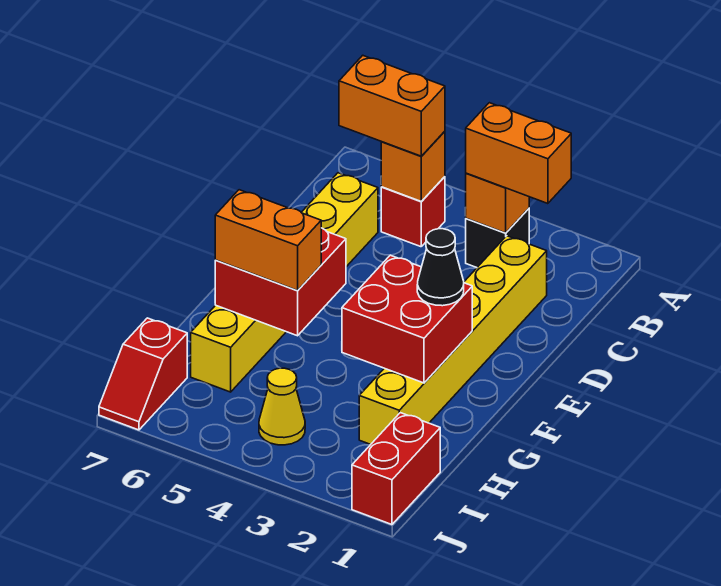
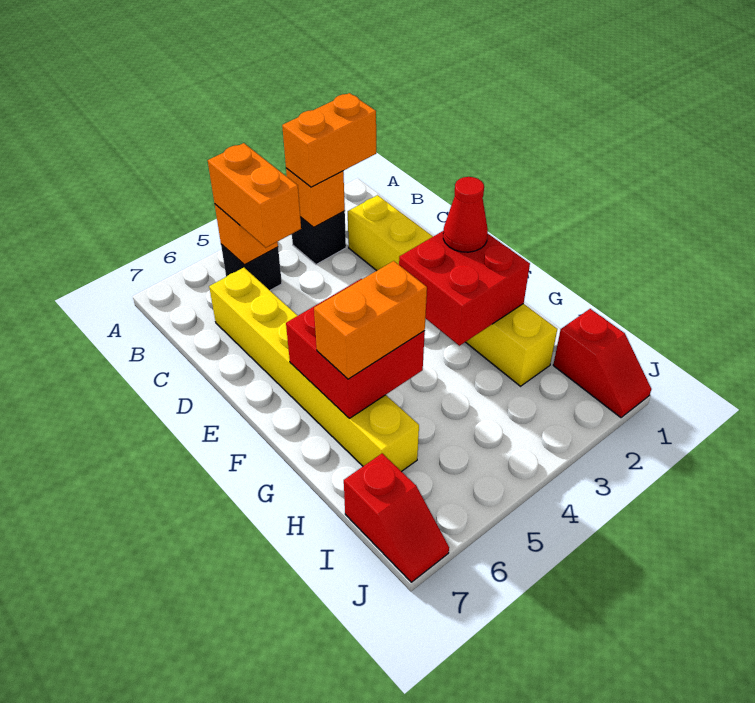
red brick B5 level 1 -> black brick B5 level 1
orange brick B5:B6 level 3 -> orange brick B5:C5 level 3
black cone F2 level 3 -> red cone F2 level 3
red brick I1:J1 level 1 -> red slope I1:J1 level 1 top I
yellow cone I4 level 1 -> none

